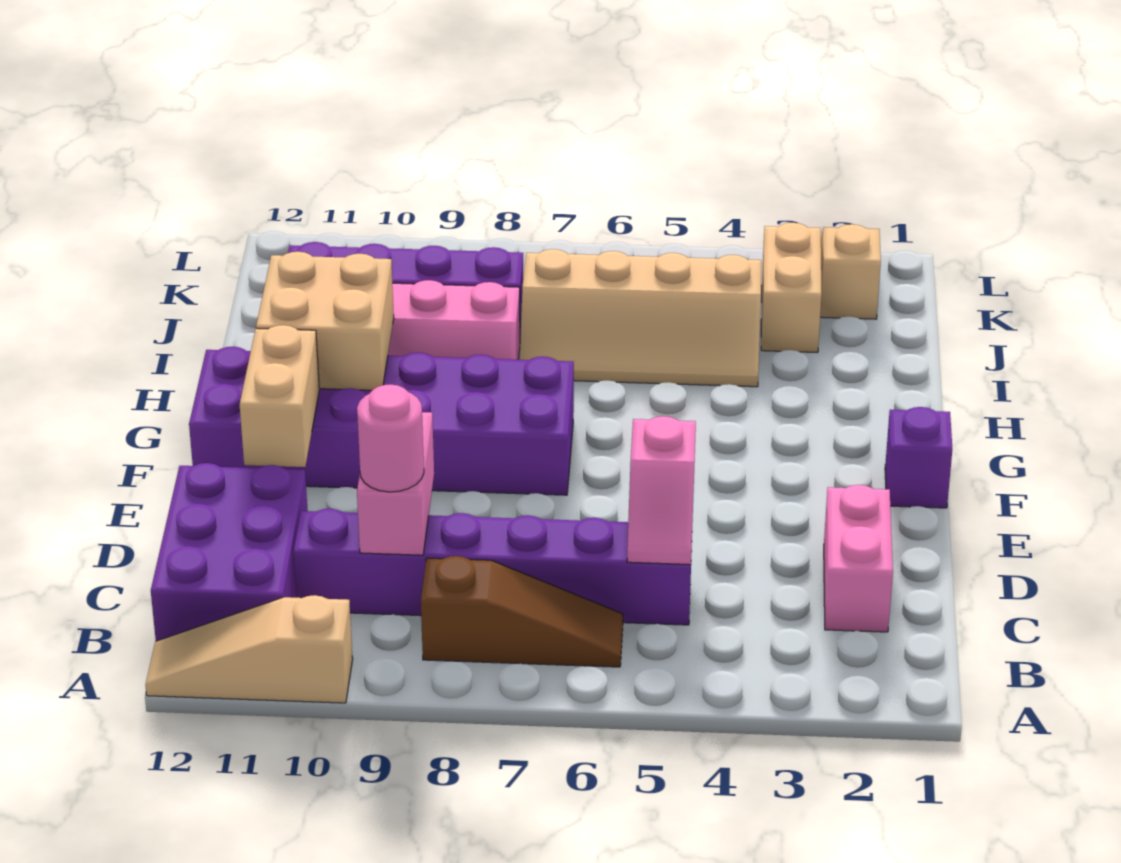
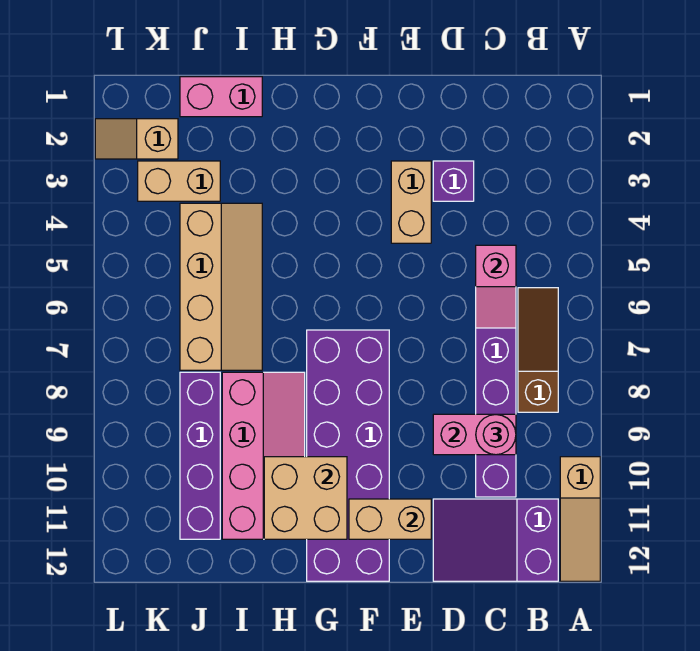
purple brick B11:D12 level 1 -> purple slope B11:D12 level 1 top B
pink brick C2:D2 level 1 -> pink brick I1:J1 level 1
pink slope C5:D5 level 2 top D -> pink slope C5:C6 level 2 top 5
none -> tan brick E3:E4 level 1
purple brick F1 level 1 -> purple brick D3 level 1

